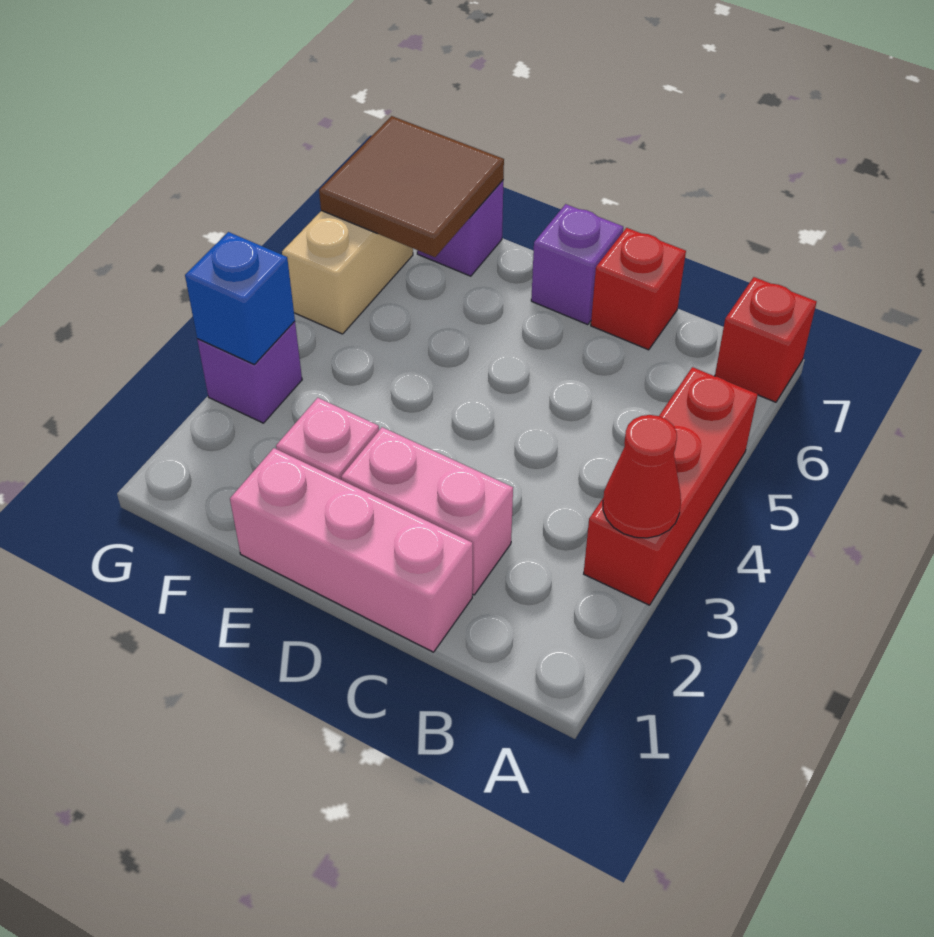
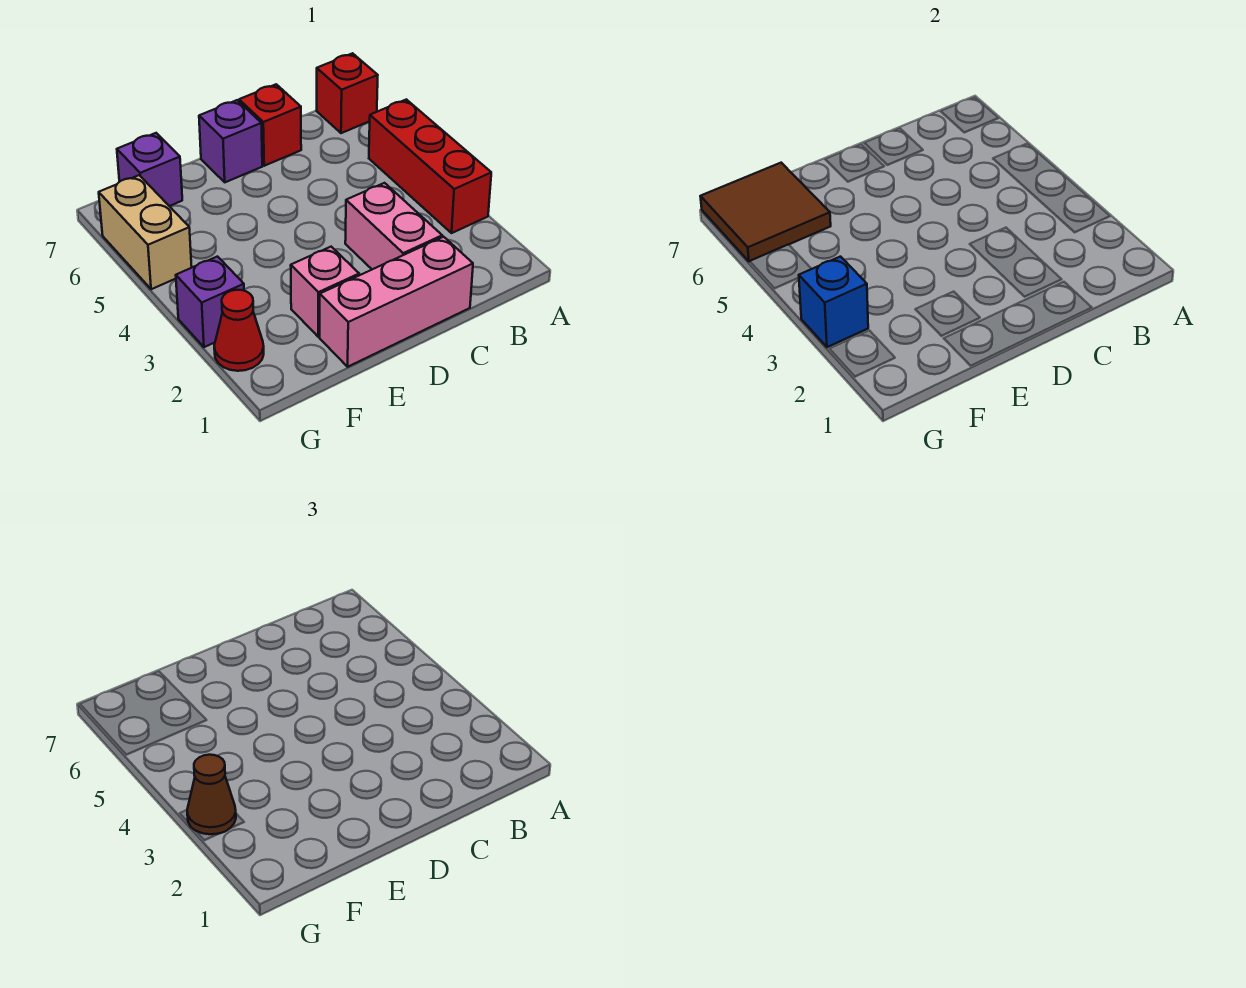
red cone A3 level 2 -> red cone G2 level 1
pink brick C2:D2 level 1 -> pink brick C2:C3 level 1
none -> brown cone G3 level 3

